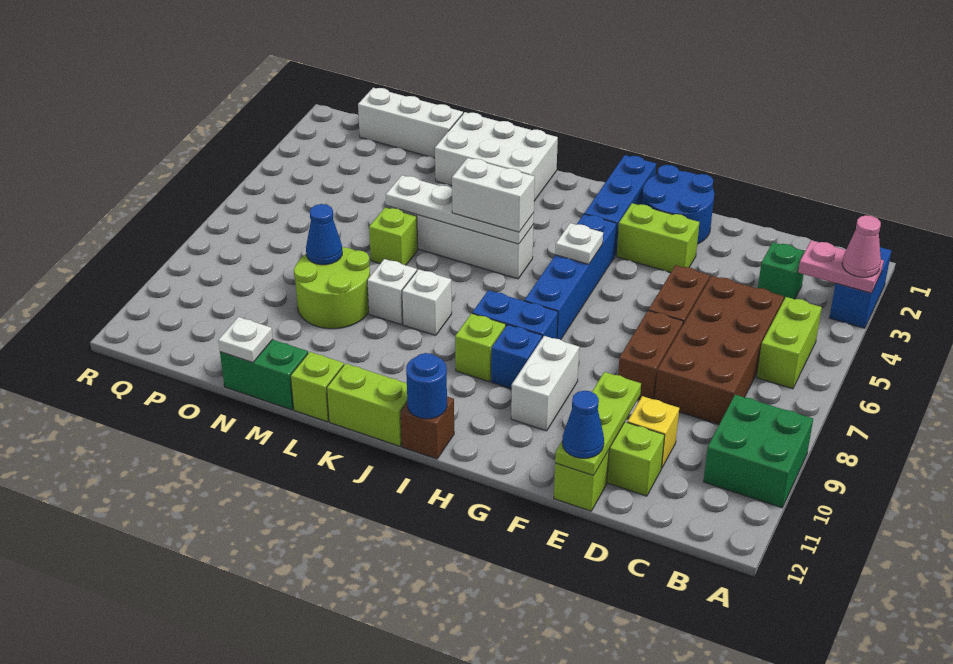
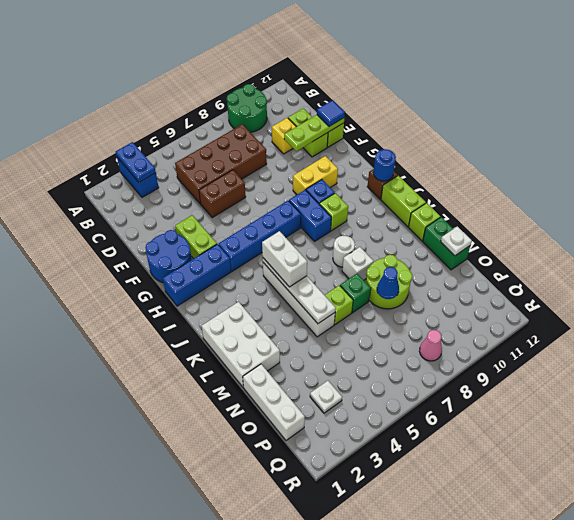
blue brick A2:A3 level 1 -> blue brick A3:B3 level 1
pink plate A3:B3 level 2 -> blue plate A3:B3 level 2
pink cone A3 level 3 -> pink cone Q8 level 1
green brick A9:B10 level 1 -> green round brick A9:B10 level 1
lime brick B5:B6 level 1 -> none
green brick C3 level 1 -> green brick M7 level 1
brown brick E7:E8 level 1 -> none
blue cone E12 level 3 -> blue tile E12 level 3
white brick G9:G10 level 1 -> yellow brick G9:G10 level 1
white plate H5 level 2 -> white plate P3 level 1
white brick K8 level 1 -> white round brick K8 level 1

